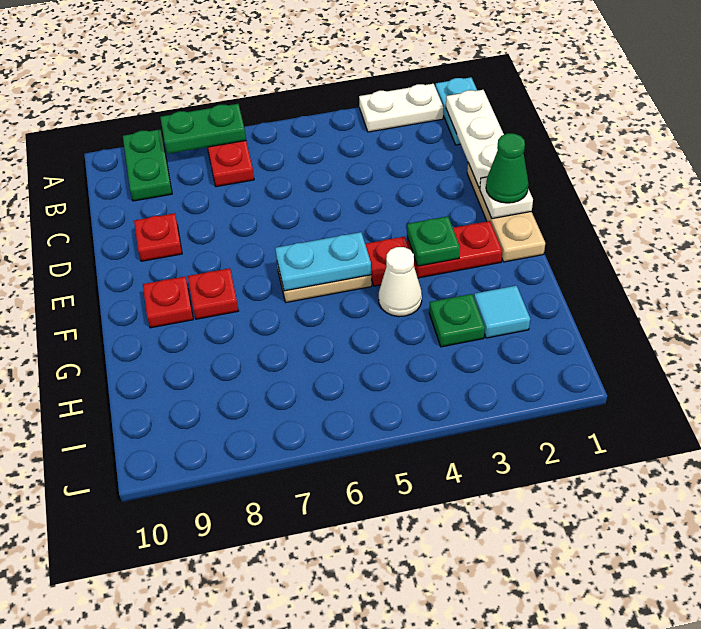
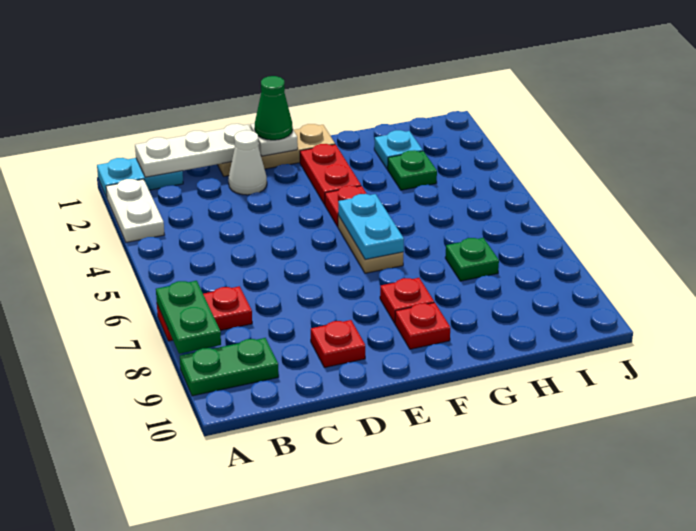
green plate F3 level 2 -> green plate H7 level 1
white cone G4 level 1 -> white cone D2 level 1
cyan tile H2 level 1 -> cyan plate H2 level 1

